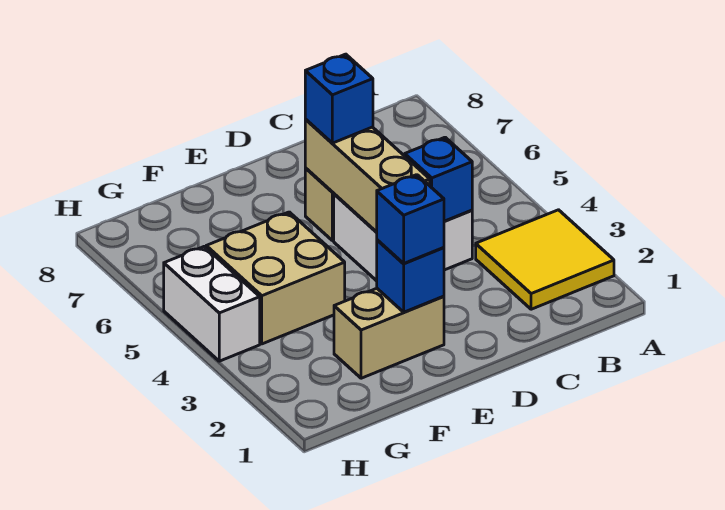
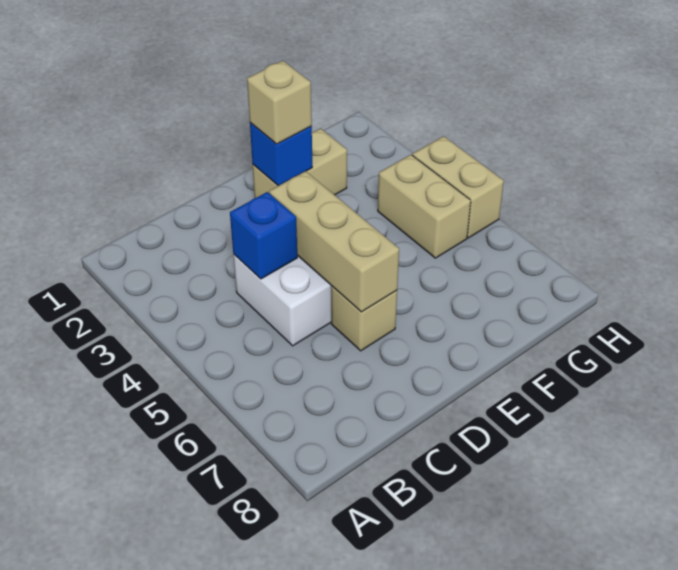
yellow tile A2:B3 level 1 -> none
blue brick D6 level 3 -> none
blue brick E2 level 3 -> tan brick E2 level 3
tan brick F4:G5 level 1 -> tan brick G4:G5 level 1
white brick H4:H5 level 1 -> tan brick H4:H5 level 1

